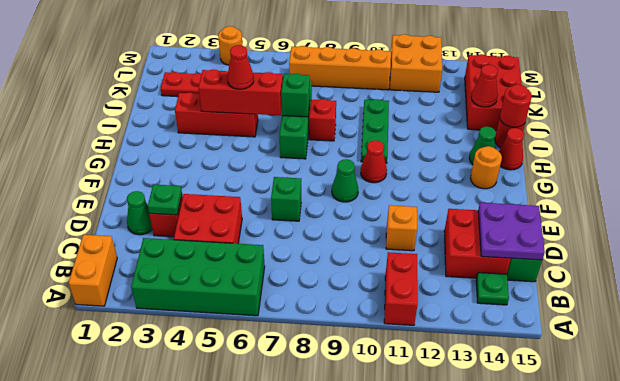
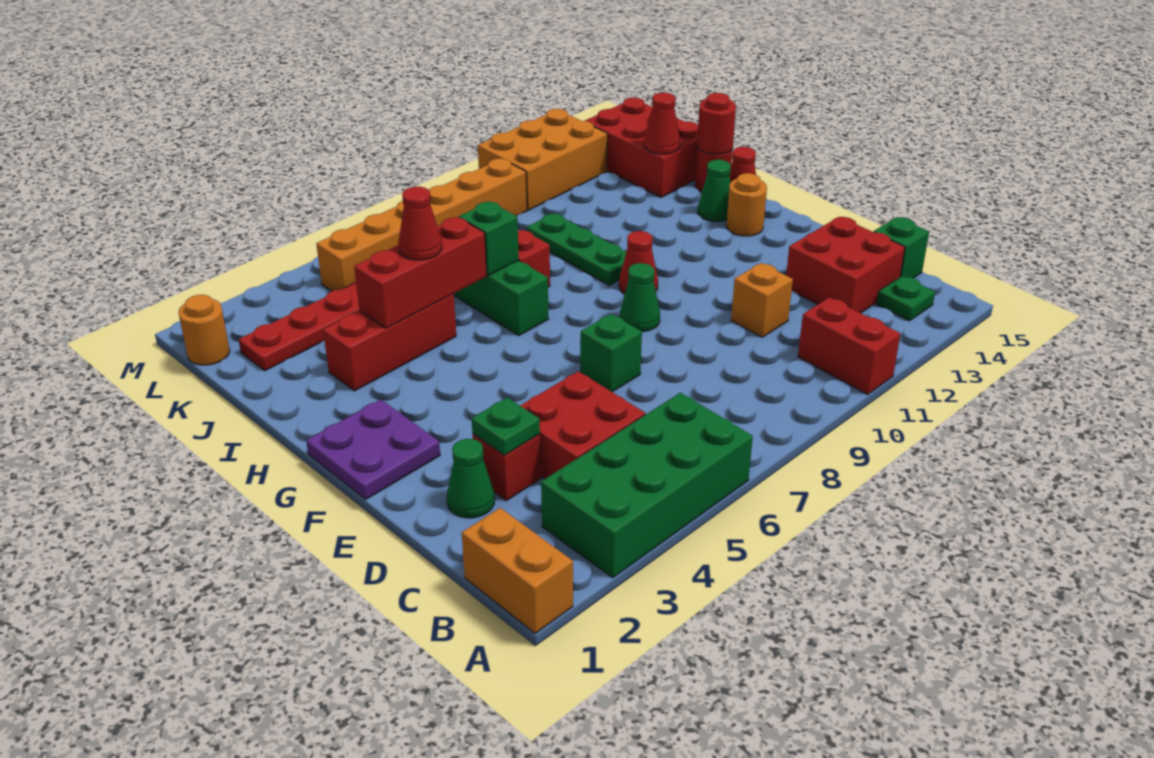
purple plate C14:D15 level 2 -> purple plate F1:G2 level 1
orange brick L7:L10 level 1 -> orange brick L5:L10 level 1
orange brick L11:M12 level 1 -> orange brick L11:M13 level 1
orange round brick M4 level 1 -> orange round brick L1 level 1

